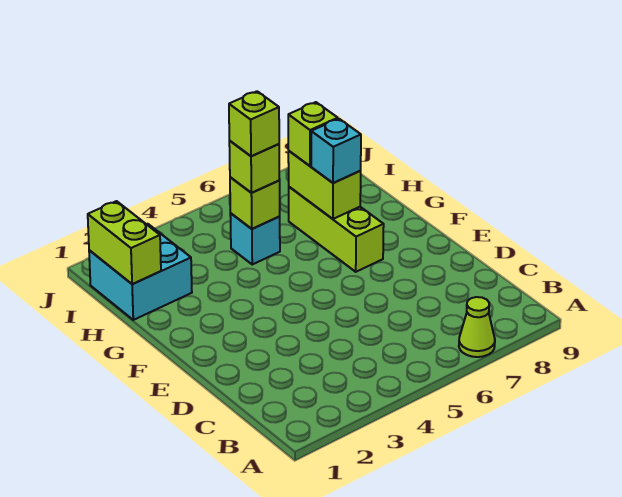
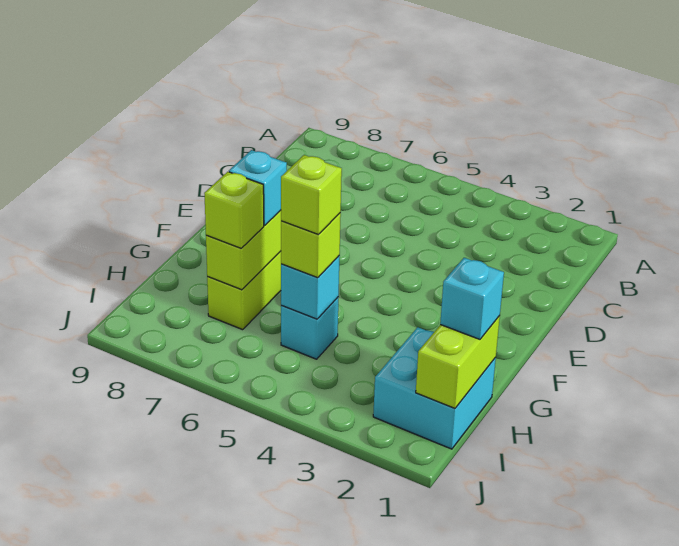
lime cone A7 level 1 -> none
none -> cyan brick H1 level 3
lime brick H5 level 2 -> cyan brick H5 level 2

